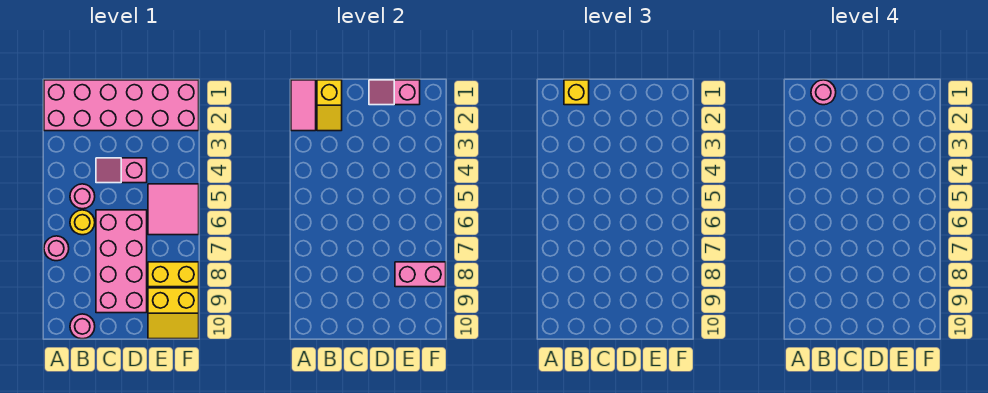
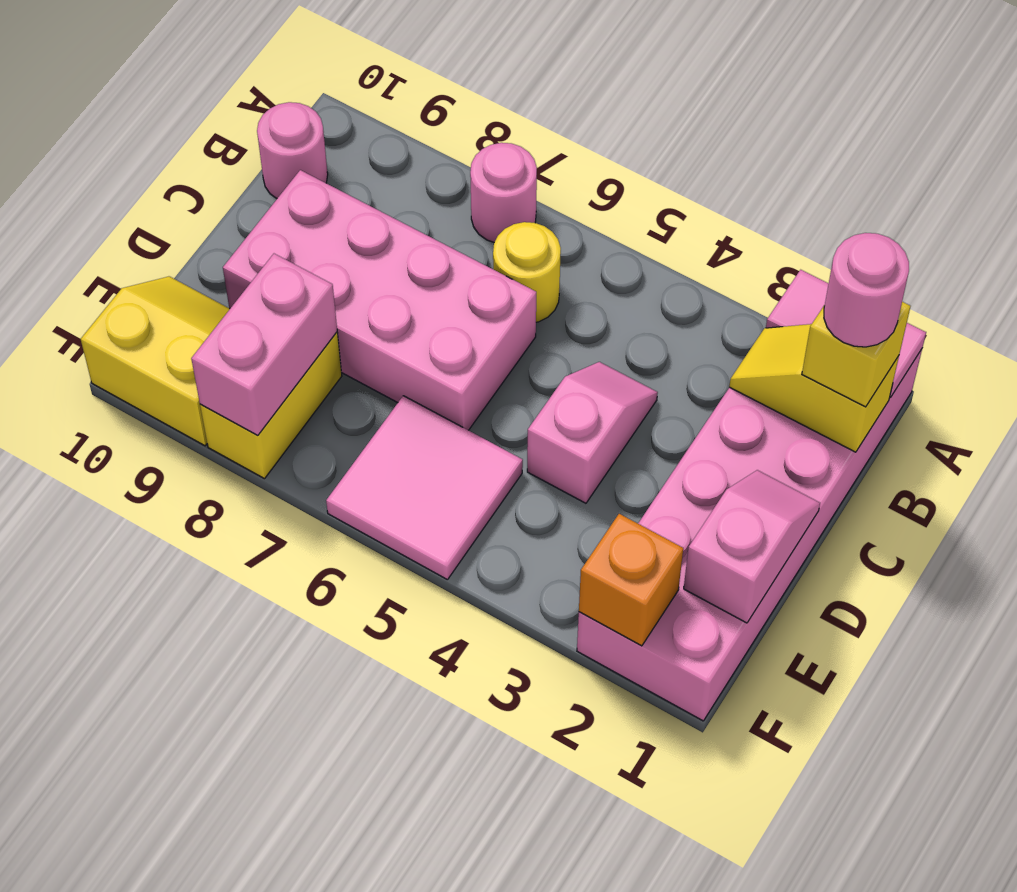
pink round brick B5 level 1 -> none
yellow slope E9:F10 level 1 top 9 -> yellow slope E9:F10 level 1 top F
none -> orange brick F2 level 2

